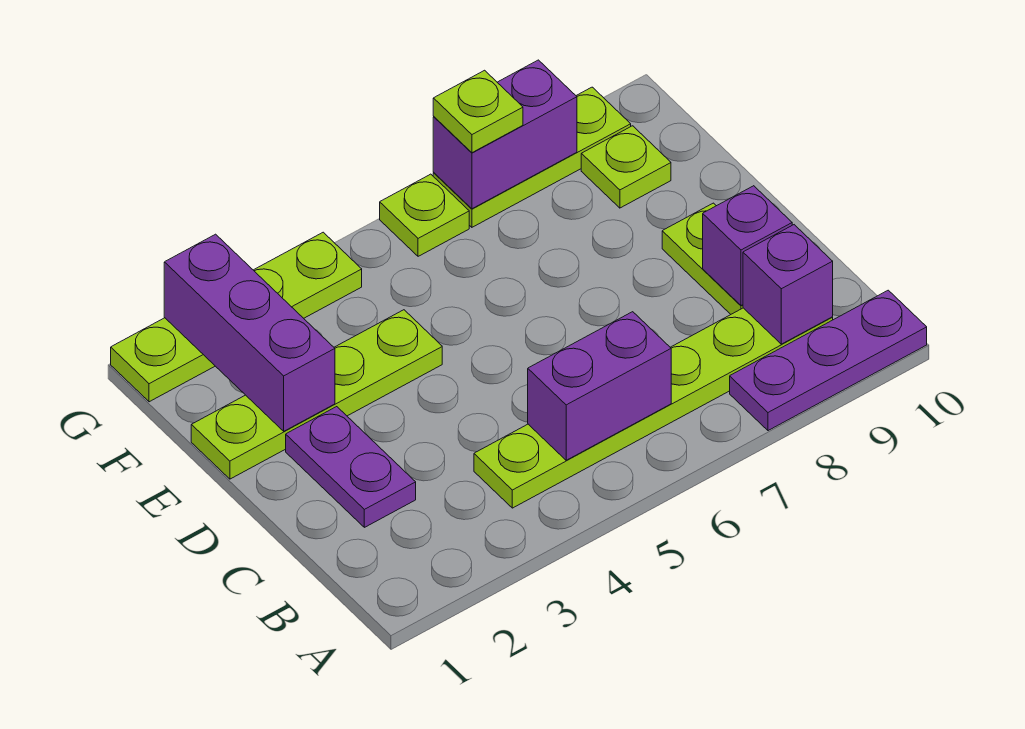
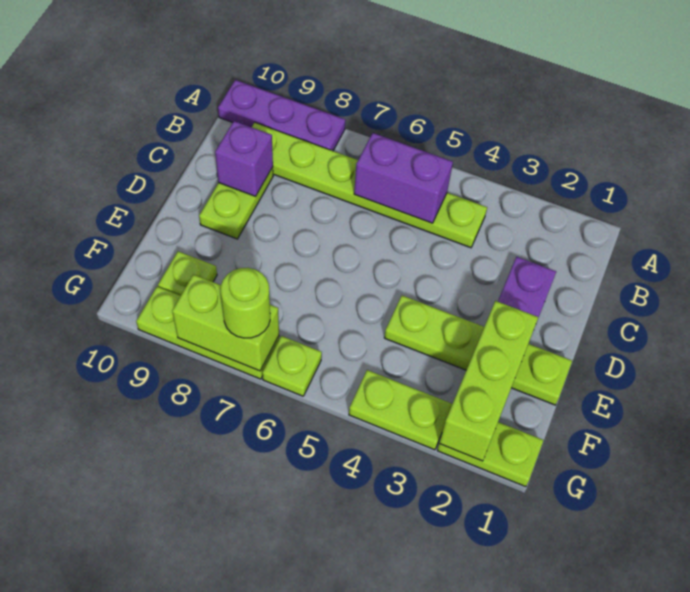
purple brick B9 level 2 -> none
purple brick E2:G2 level 2 -> lime brick E2:G2 level 2
purple brick G7:G8 level 2 -> lime brick G7:G8 level 2
lime plate G7 level 3 -> lime round brick G7 level 3

